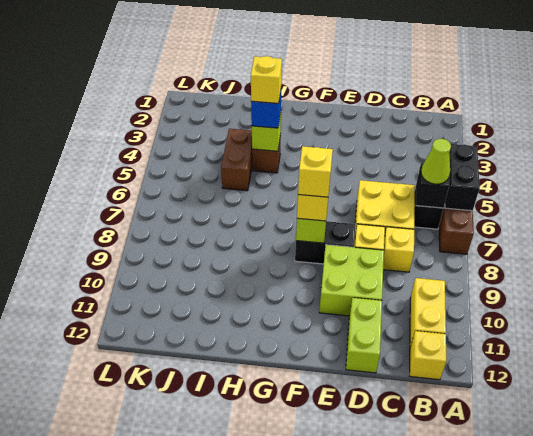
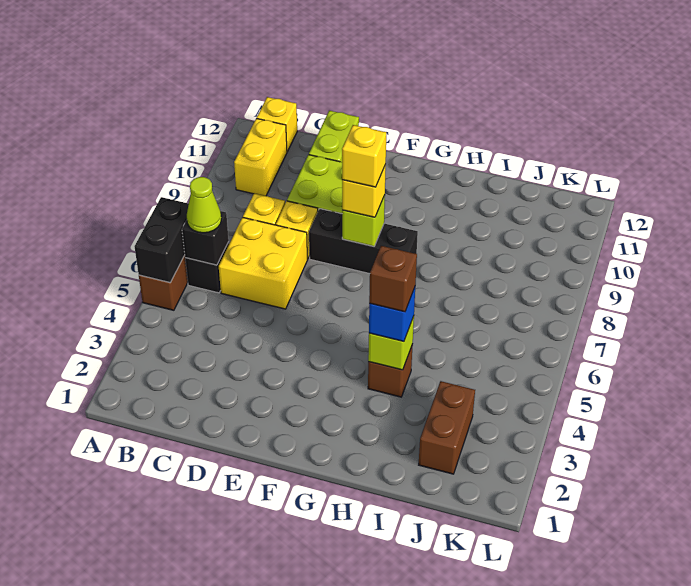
black brick E8:F8 level 1 -> black brick E8:G8 level 1
yellow brick H4 level 4 -> brown brick H4 level 4
brown brick I4:I5 level 1 -> brown brick J2:J3 level 1

